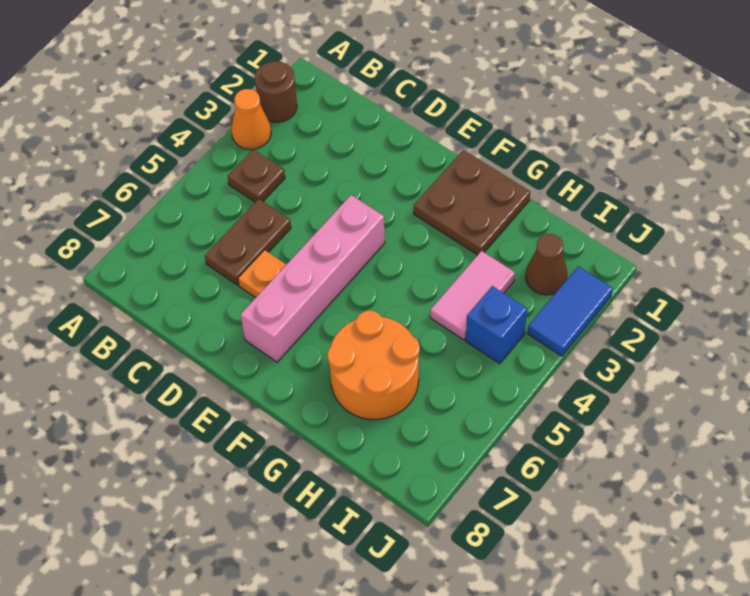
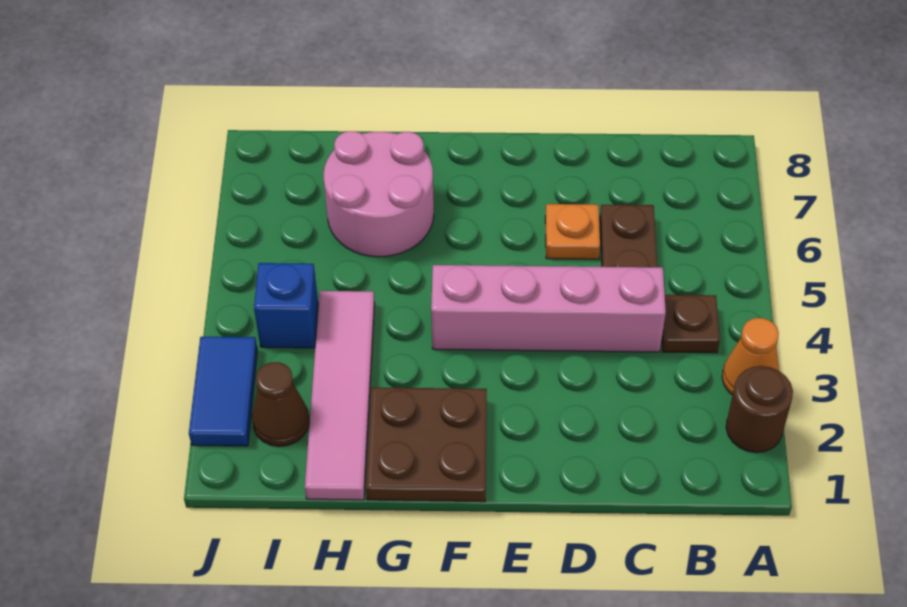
pink brick E4:E7 level 1 -> pink brick C4:F4 level 1
orange round brick G6:H7 level 1 -> pink round brick G6:H7 level 1
pink tile H3:H4 level 1 -> pink tile H1:H4 level 1

